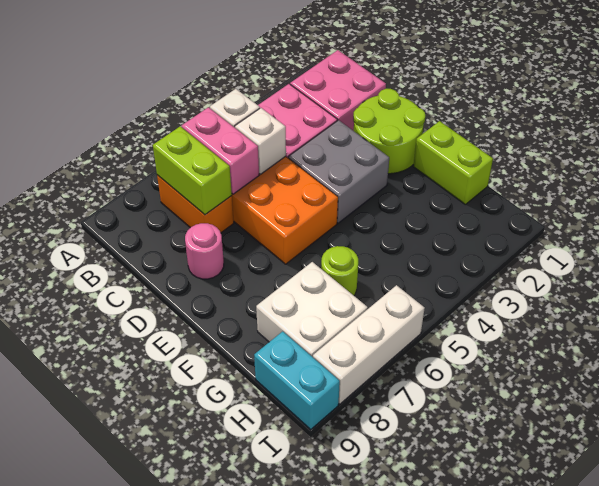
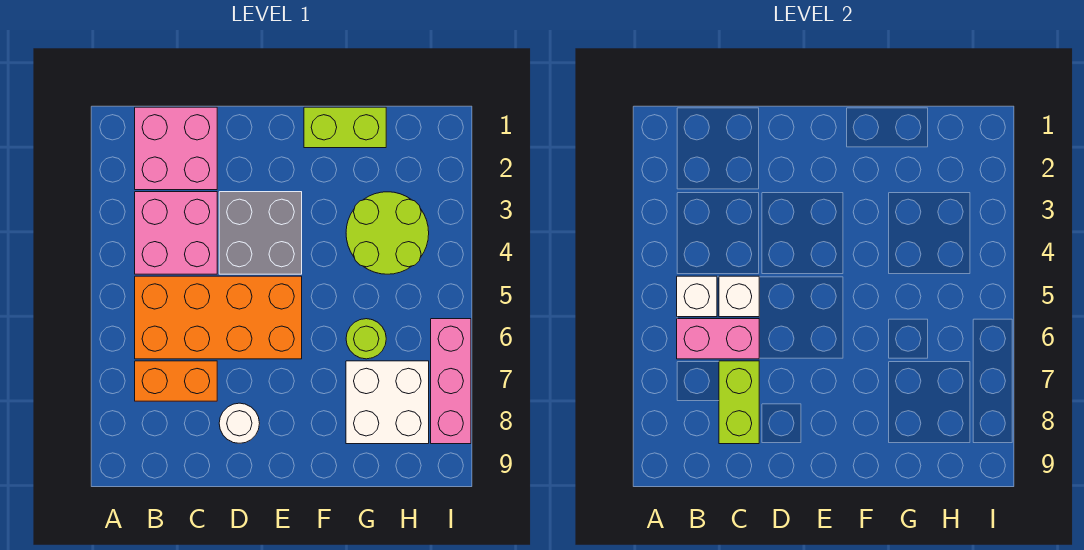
lime brick B7:C7 level 2 -> lime brick C7:C8 level 2
lime round brick D1:E2 level 1 -> lime round brick G3:H4 level 1
pink round brick D8 level 1 -> white round brick D8 level 1
cyan brick H9:I9 level 1 -> none
white brick I6:I8 level 1 -> pink brick I6:I8 level 1

